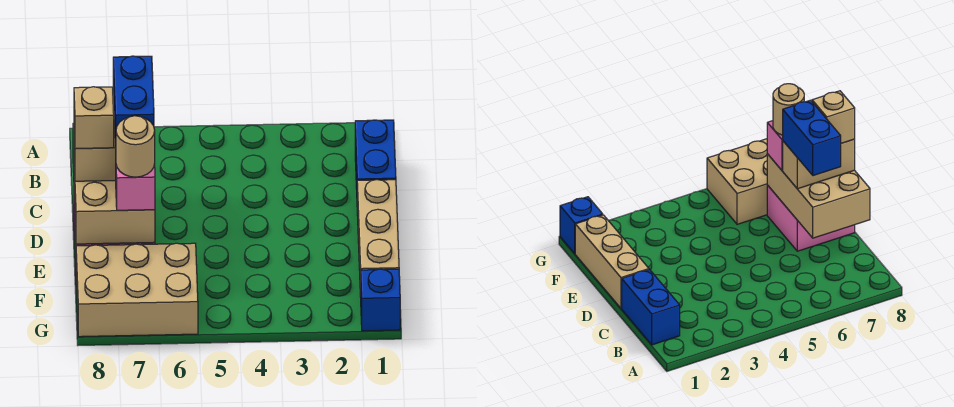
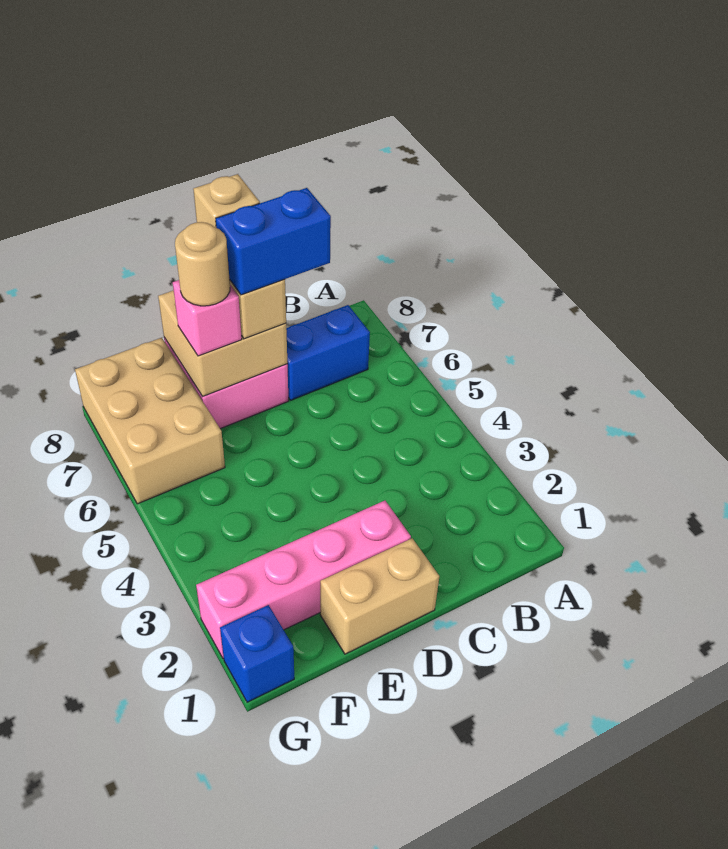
blue brick B1:C1 level 1 -> blue brick B7:C7 level 1
tan brick C7:E8 level 2 -> tan brick D7:E8 level 2
tan brick D1:F1 level 1 -> tan brick D1:E1 level 1
none -> pink brick D2:G2 level 1

